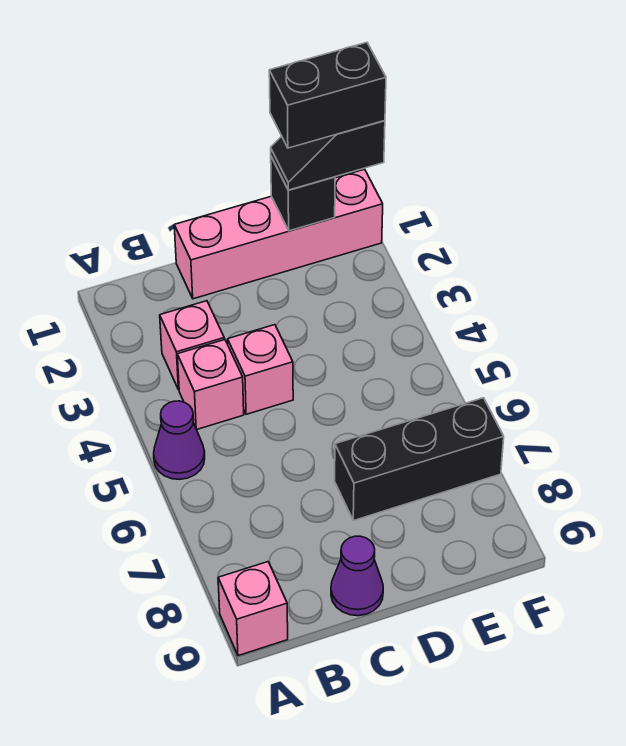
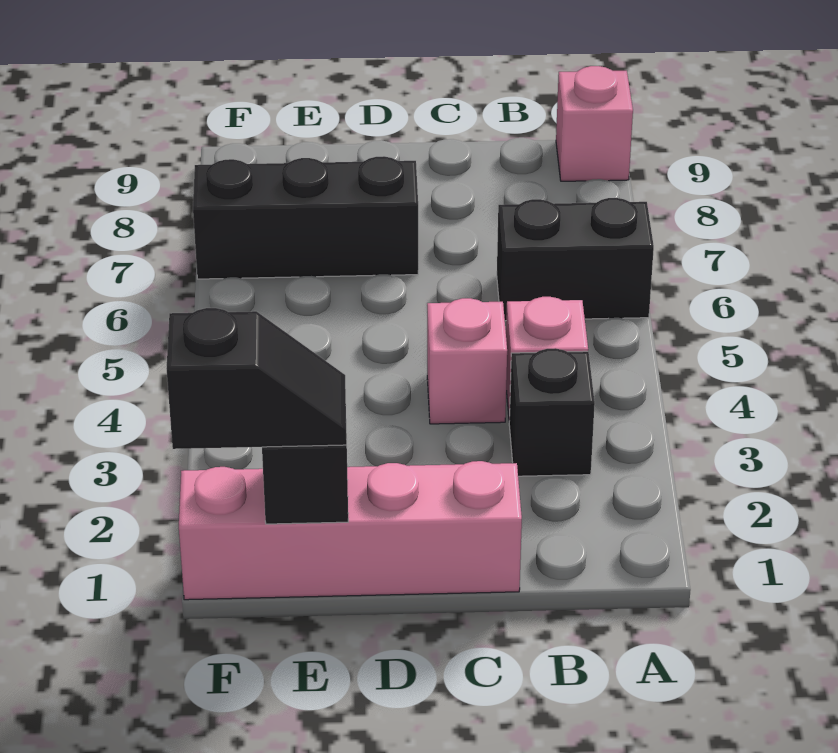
purple cone A5 level 1 -> none
pink brick B3 level 1 -> black brick B3 level 1
purple cone C9 level 1 -> none
black brick E1:F1 level 4 -> black brick A6:B6 level 1

